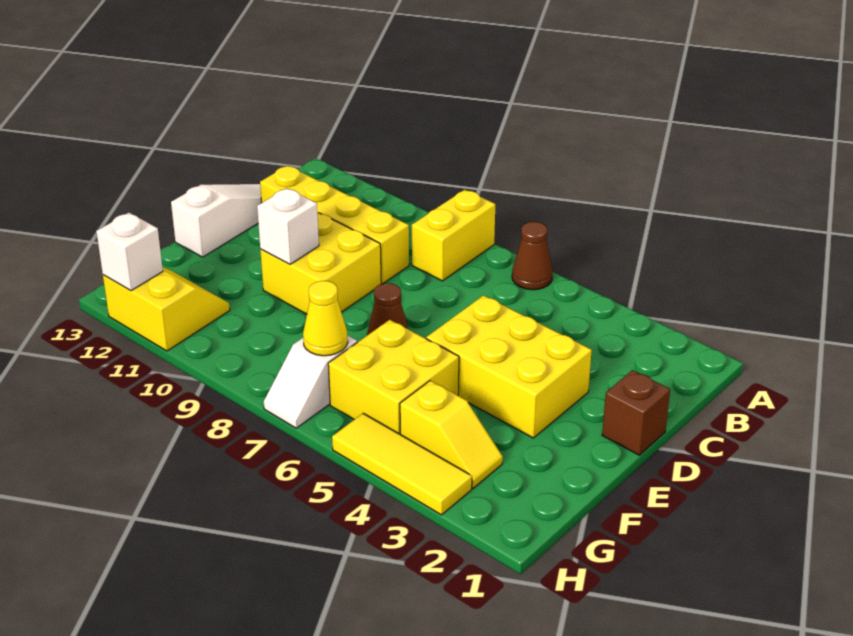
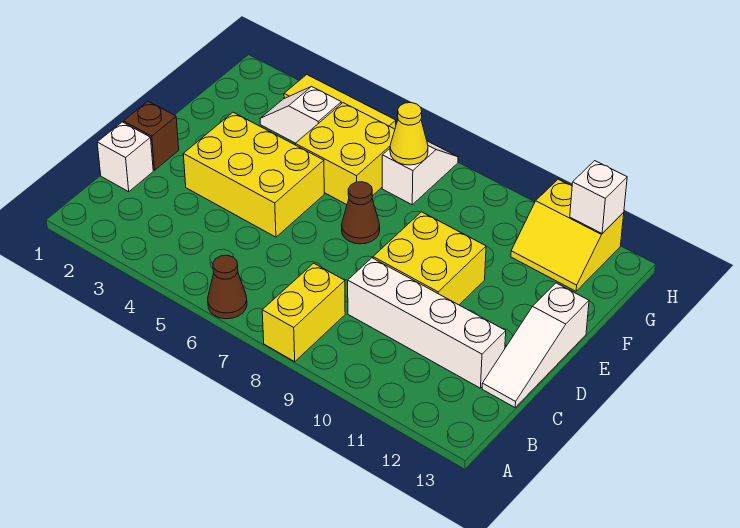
yellow brick C9:C12 level 1 -> white brick C9:C12 level 1
white brick E10 level 2 -> white brick C1 level 1
yellow slope G3:G4 level 1 top 4 -> white slope G3:G4 level 1 top 4

